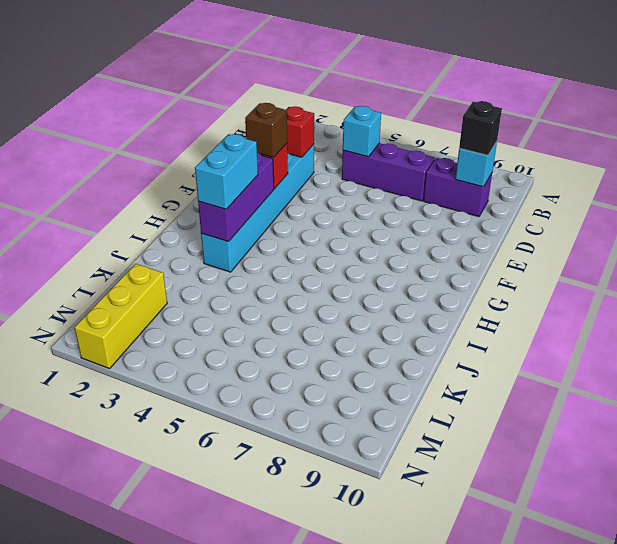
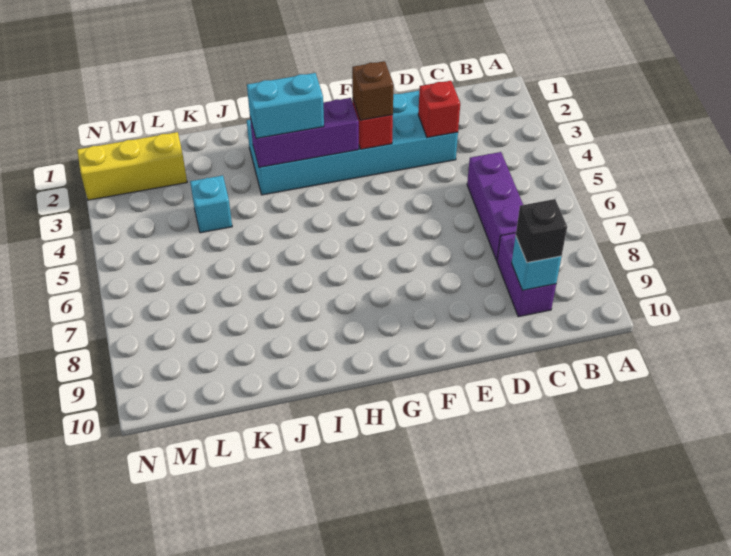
cyan brick C5 level 2 -> cyan brick K4 level 1
cyan brick D3:I3 level 1 -> cyan brick D2:I3 level 1

